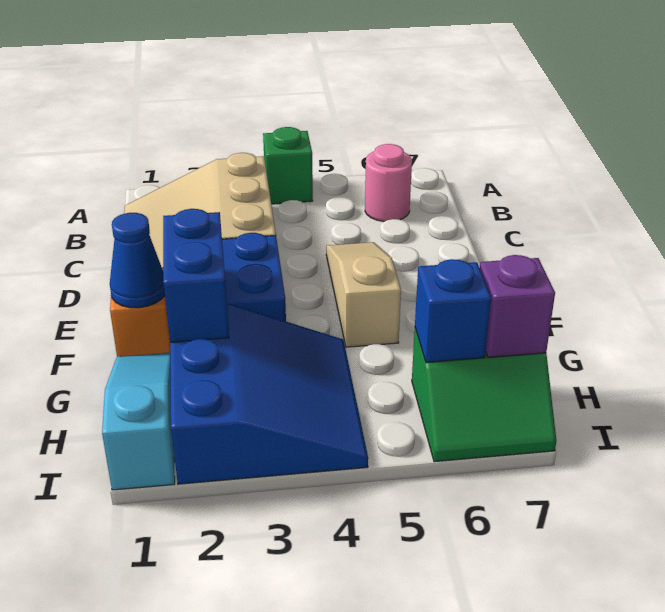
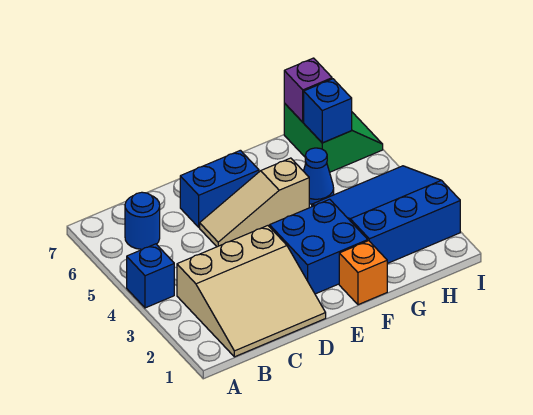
green brick A4 level 1 -> blue brick A4 level 1
pink round brick B6 level 1 -> blue round brick B6 level 1
blue cone F1 level 2 -> blue cone G5 level 1
blue brick F2:G2 level 2 -> blue brick D6:E6 level 1
cyan slope G1:I1 level 1 top I -> none

